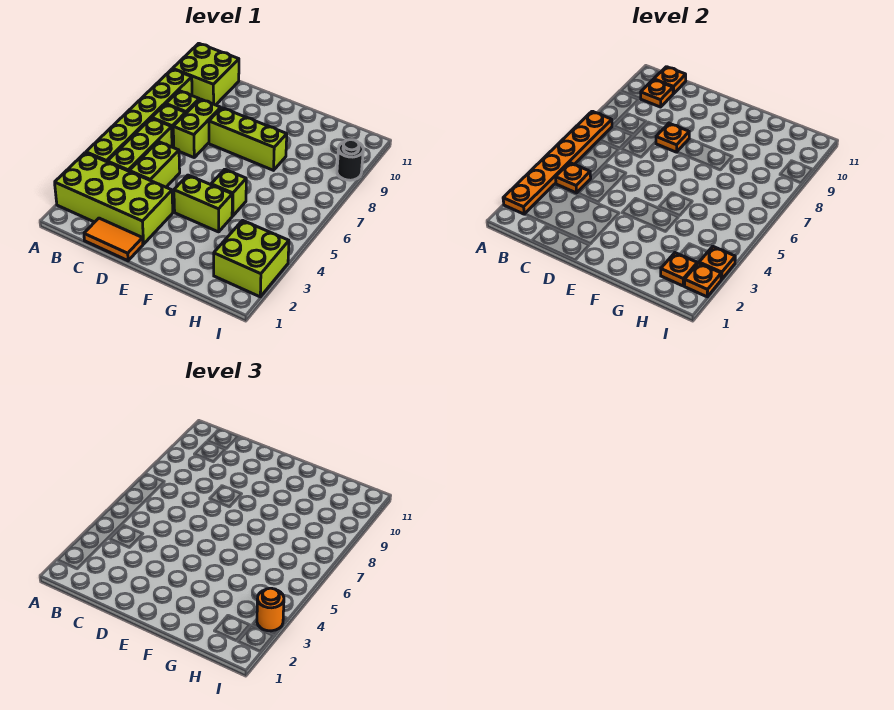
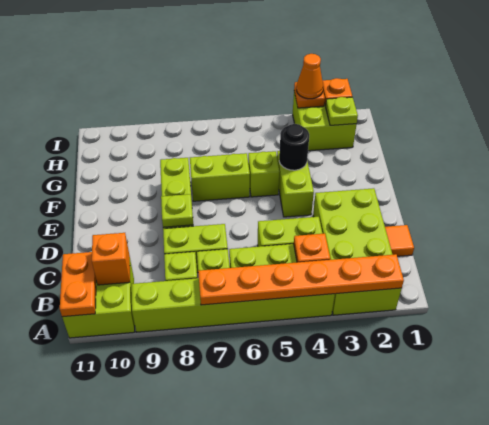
orange plate B10 level 2 -> orange brick B10 level 2
orange plate B11 level 2 -> orange plate A11:B11 level 2
orange tile C1:D1 level 1 -> orange tile C1 level 1
orange plate D8 level 2 -> lime plate D8 level 2
none -> lime brick F6:F7 level 1
orange plate H2 level 2 -> lime plate H2 level 2
orange round brick I3 level 3 -> orange cone I3 level 3
black round brick I9 level 1 -> black round brick F4 level 2

